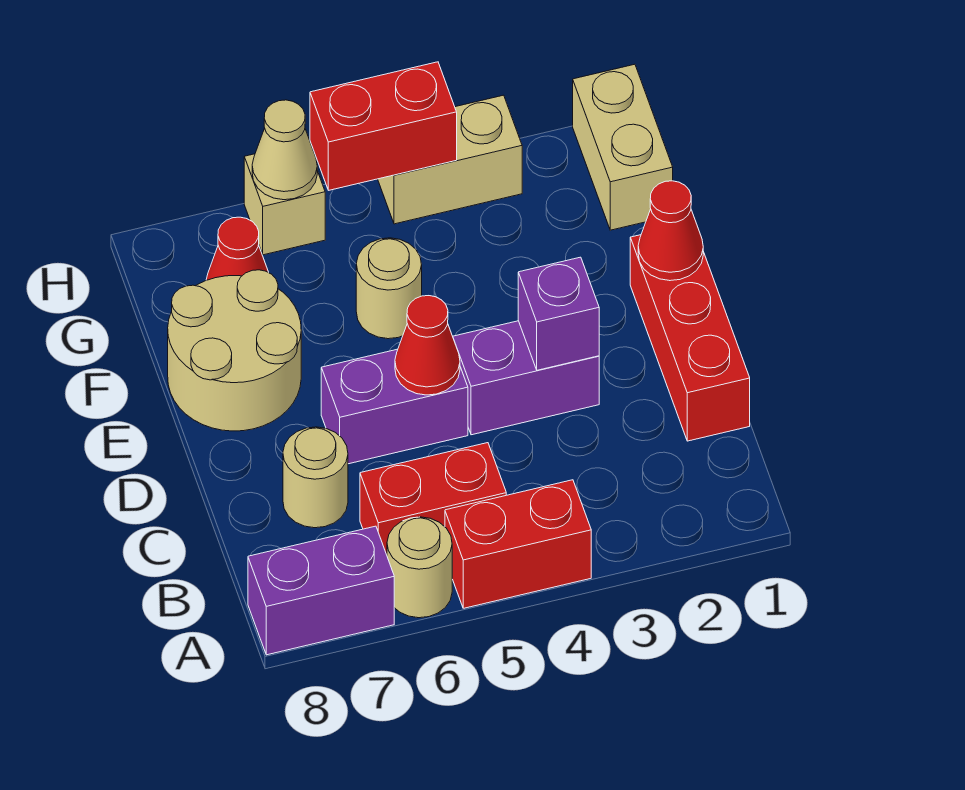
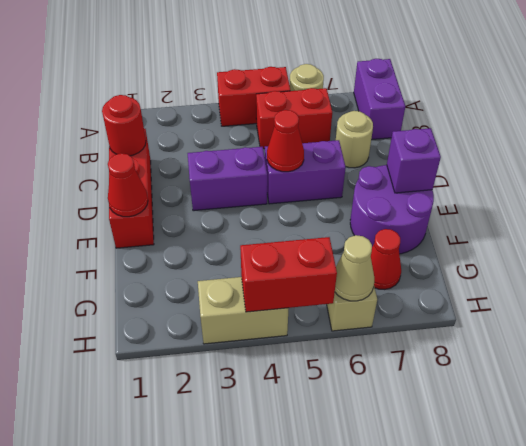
purple brick A7:A8 level 1 -> purple brick A8:B8 level 1
none -> red round brick C1 level 2
purple brick D3 level 2 -> purple brick E8 level 2
tan round brick E7:F8 level 1 -> purple round brick E7:F8 level 1
tan round brick F5 level 1 -> none
tan brick G1:H1 level 1 -> none

